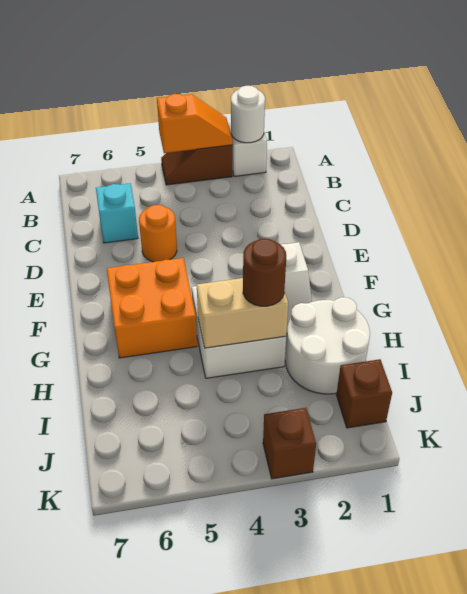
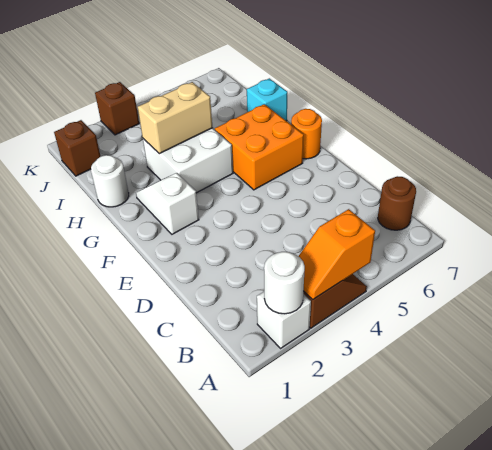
cyan brick C6 level 1 -> cyan brick H7 level 1
orange round brick D5 level 1 -> orange round brick F7 level 1
white round brick H1:I2 level 1 -> white round brick H1 level 1
brown round brick H3 level 3 -> brown round brick B7 level 1

